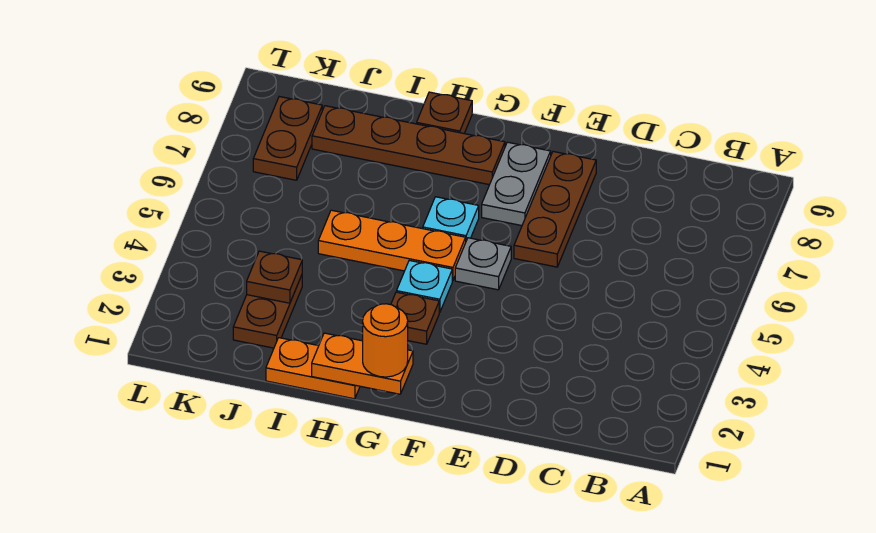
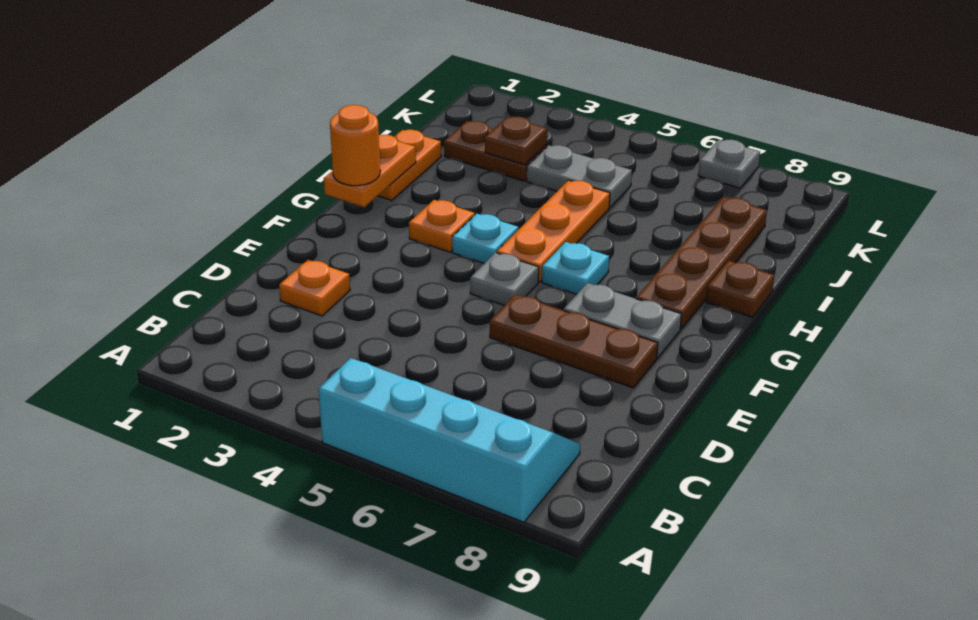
none -> cyan slope A5:B8 level 1 top A
none -> orange plate D2 level 1
brown plate G3 level 1 -> orange plate G3 level 1
none -> grey plate J4:J5 level 1
brown plate K7:K8 level 1 -> none
none -> grey plate L7 level 1

